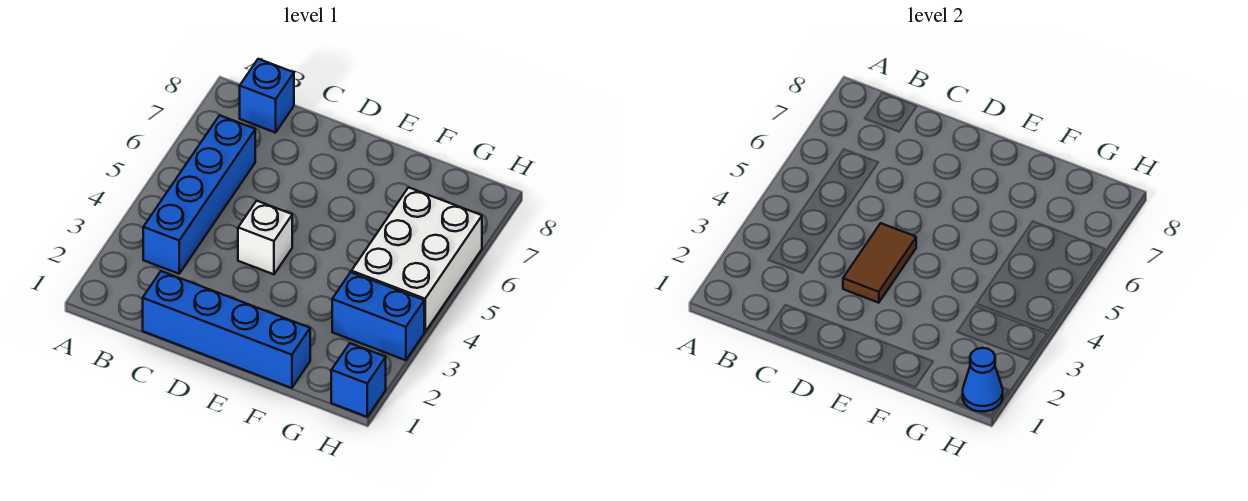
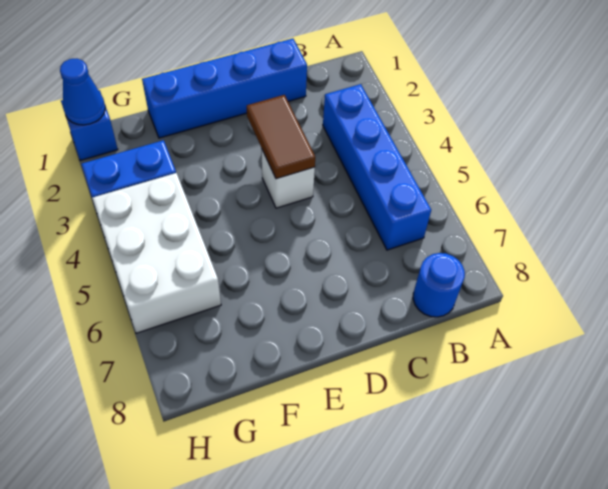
blue brick B8 level 1 -> blue round brick B8 level 1

